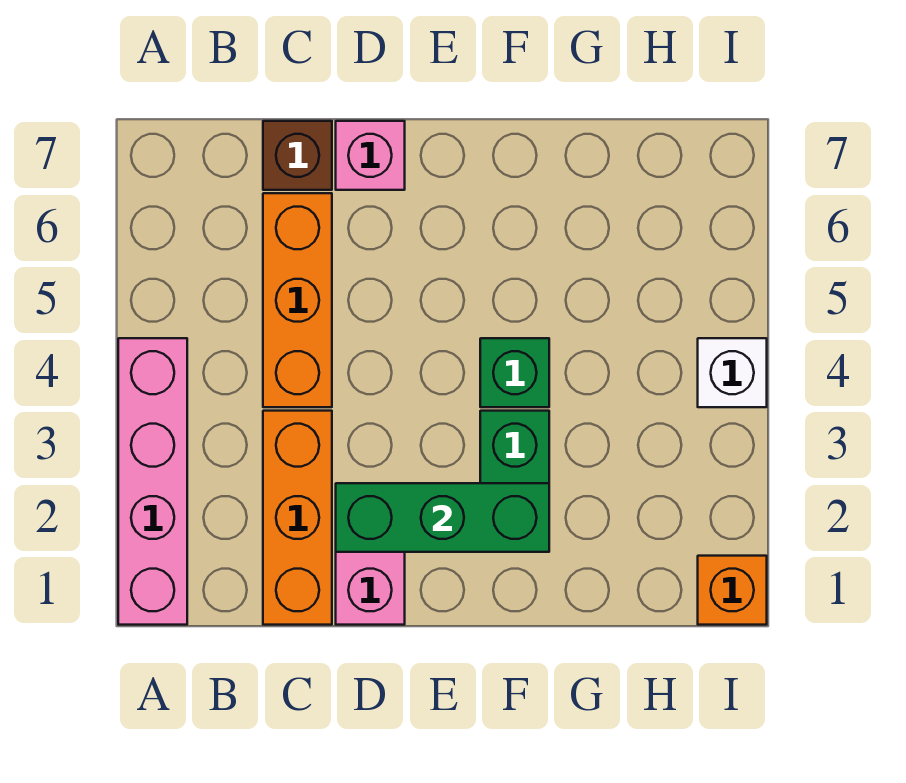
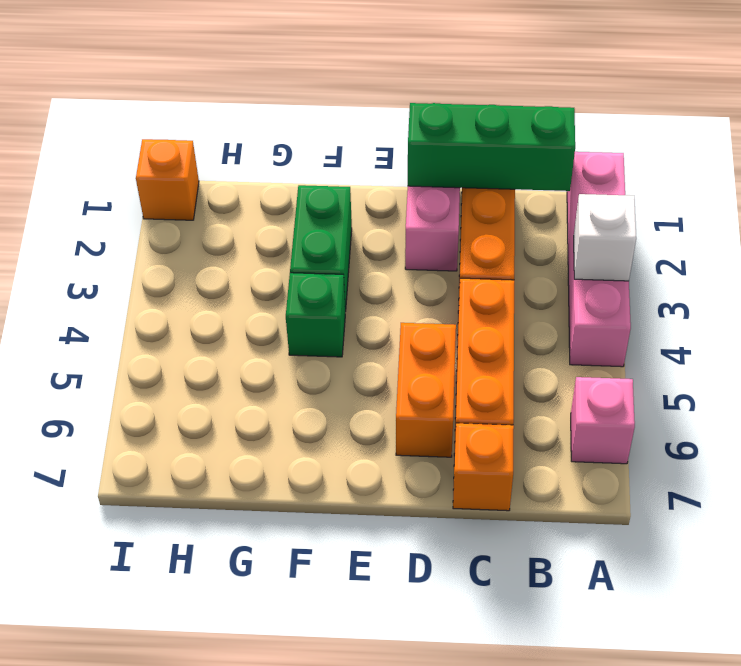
brown brick C7 level 1 -> orange brick C7 level 1
green brick D2:F2 level 2 -> green brick B1:D1 level 2
none -> orange brick D5:D6 level 1
pink brick D7 level 1 -> pink brick A6 level 1
white brick I4 level 1 -> white brick A3 level 2

